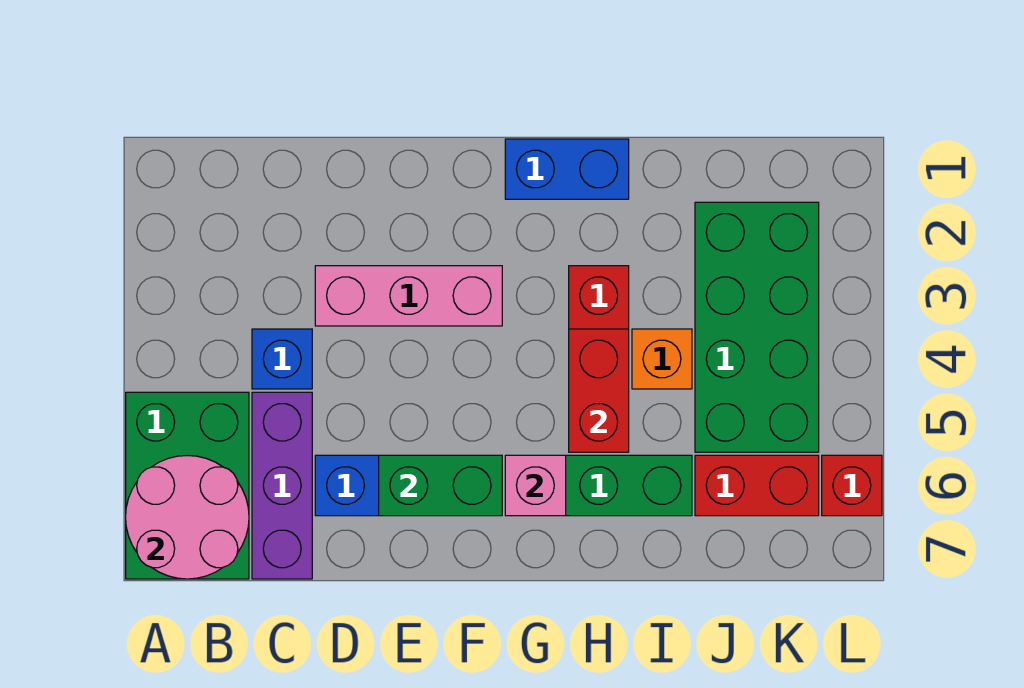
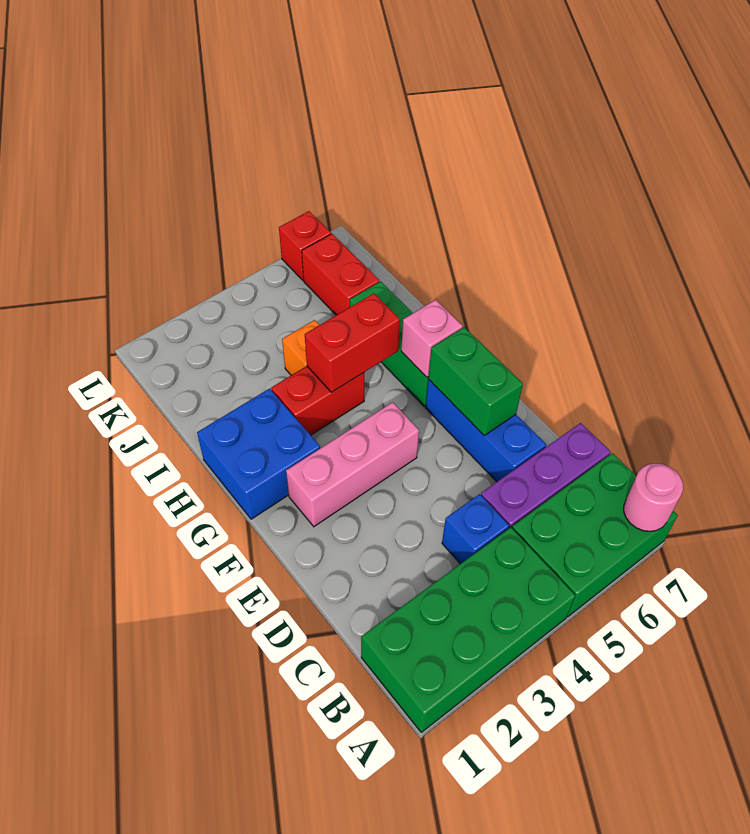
pink round brick A6:B7 level 2 -> pink round brick A7 level 2
pink brick D3:F3 level 1 -> pink brick F2:F4 level 1
blue brick G1:H1 level 1 -> blue brick G1:H2 level 1
green brick J2:K5 level 1 -> green brick A1:B4 level 1

